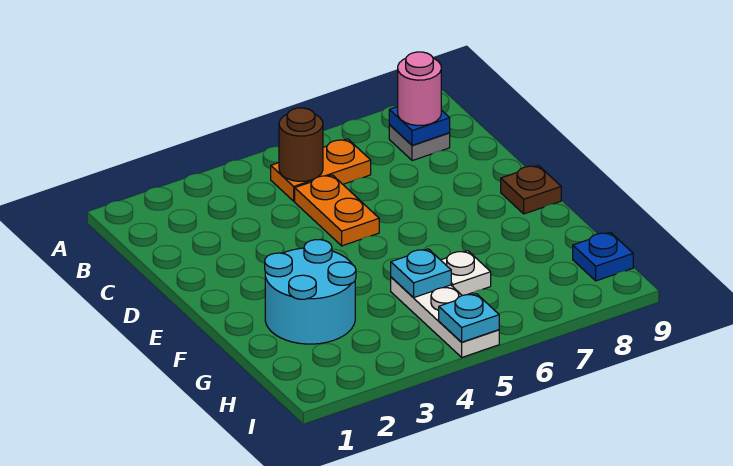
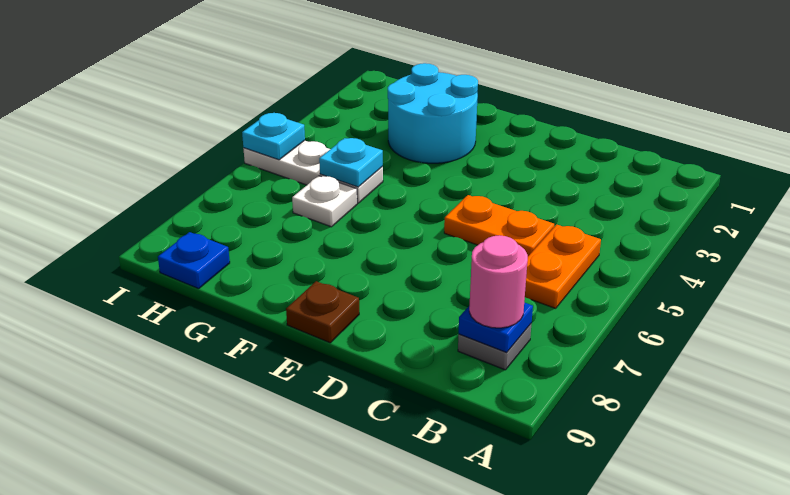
brown round brick B5 level 2 -> none

